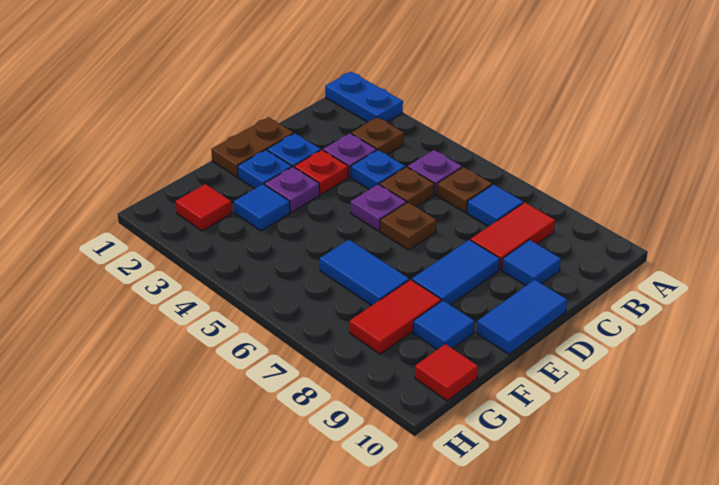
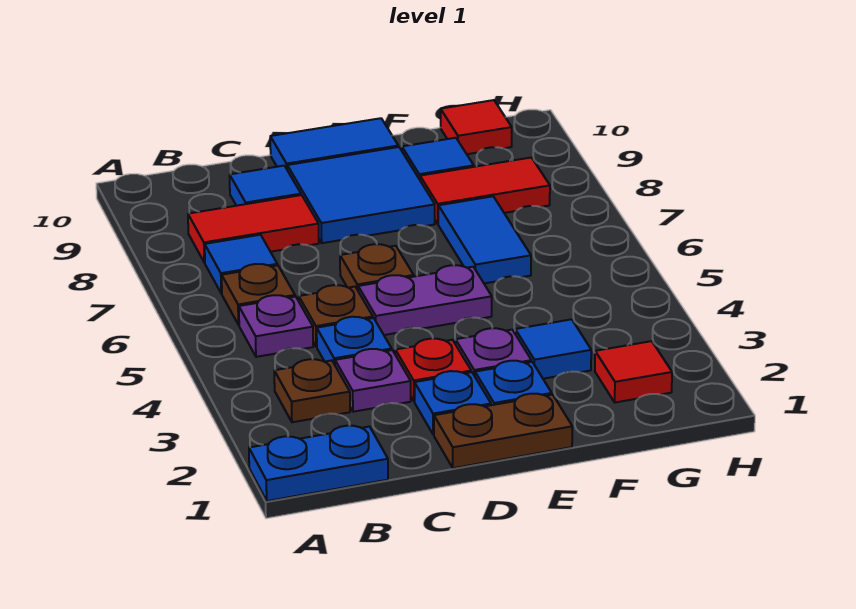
blue plate A1:A2 level 1 -> blue plate A1:B1 level 1
purple plate D5 level 1 -> purple plate D5:E5 level 1
blue tile D8:E8 level 1 -> blue tile D8:E9 level 1

